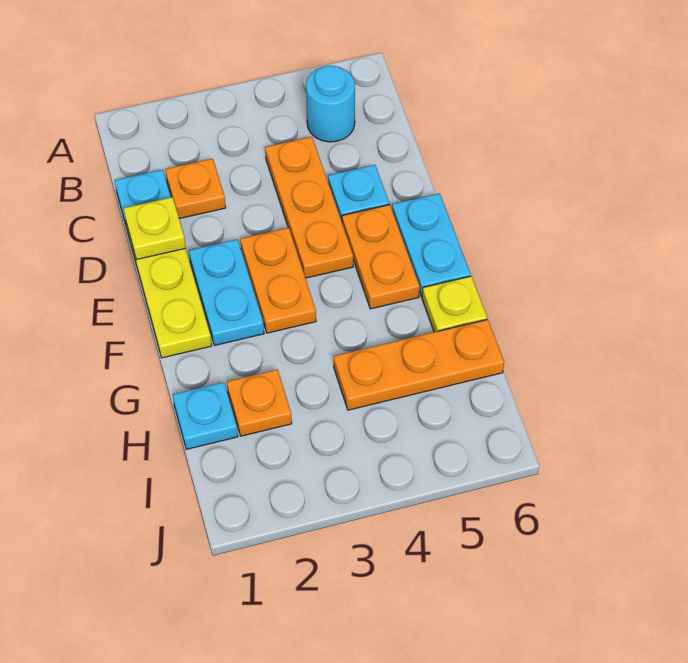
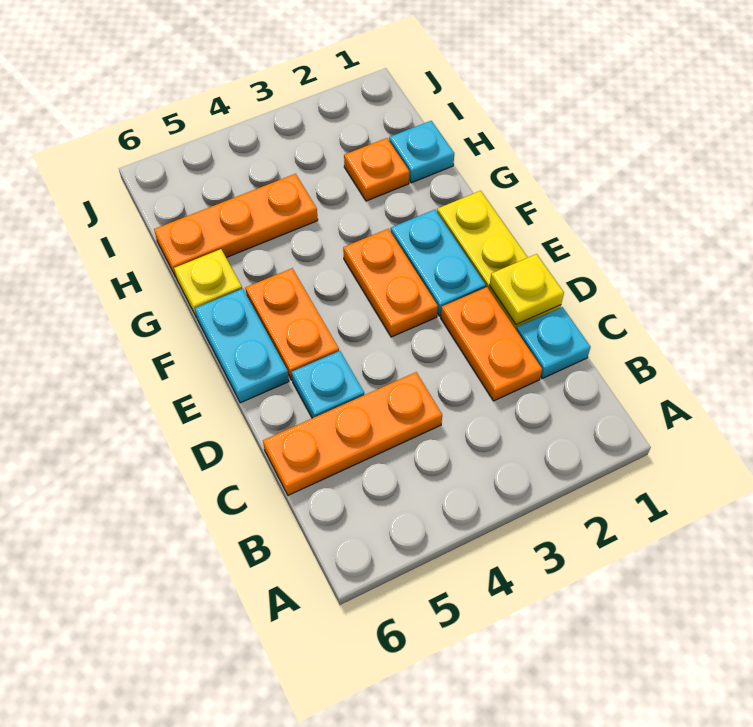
cyan round brick B5 level 1 -> none
orange plate C2 level 1 -> orange plate C2:D2 level 1
orange plate C4:E4 level 1 -> orange plate C4:C6 level 1

